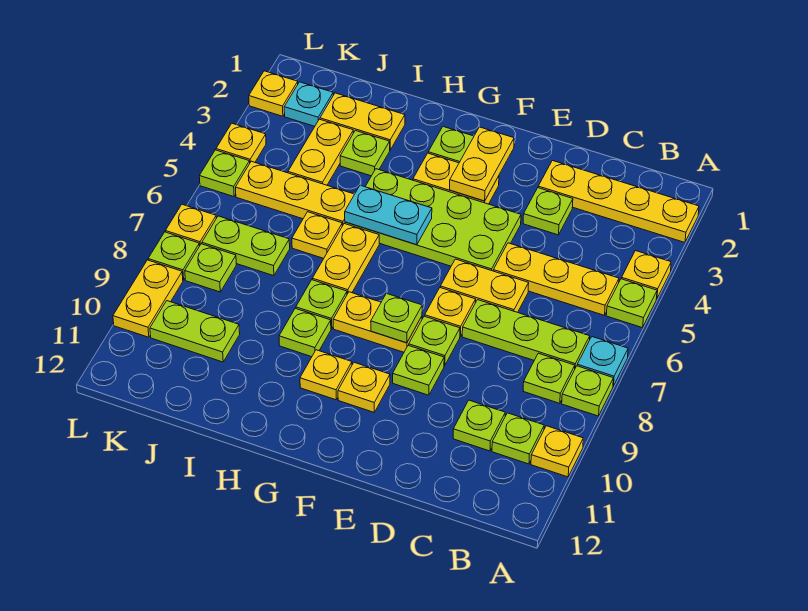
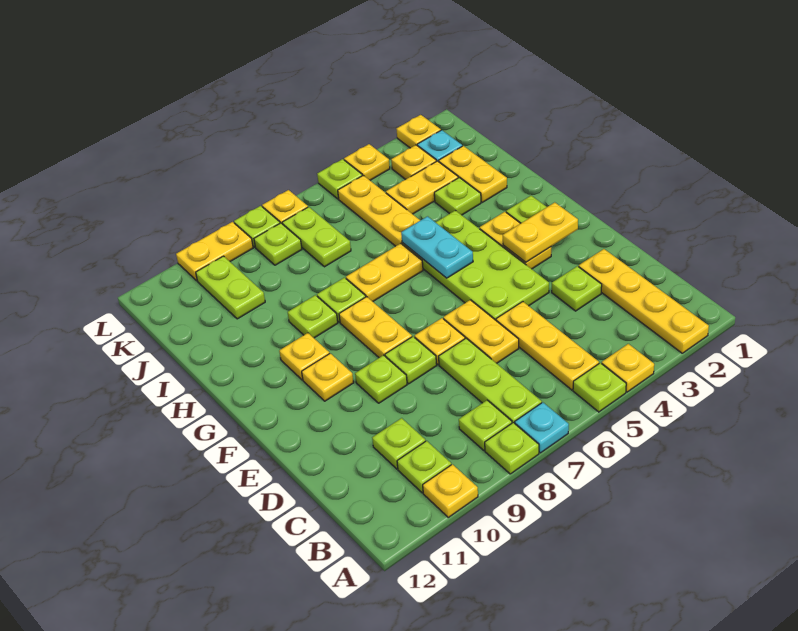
lime plate F8 level 2 -> none
yellow plate I6 level 1 -> yellow plate K3 level 1

